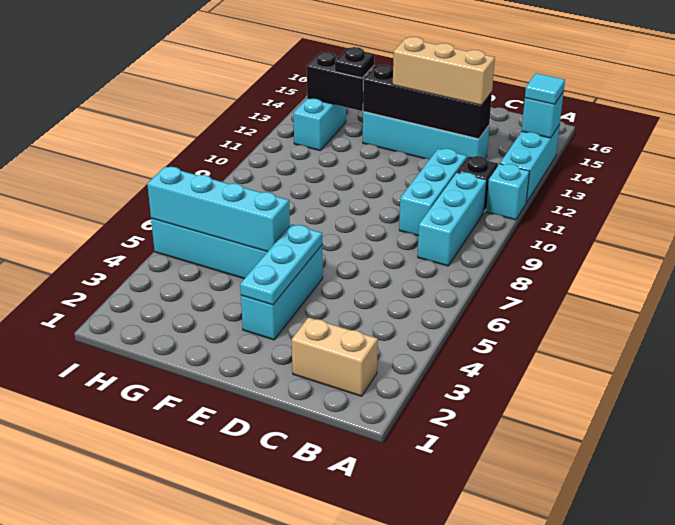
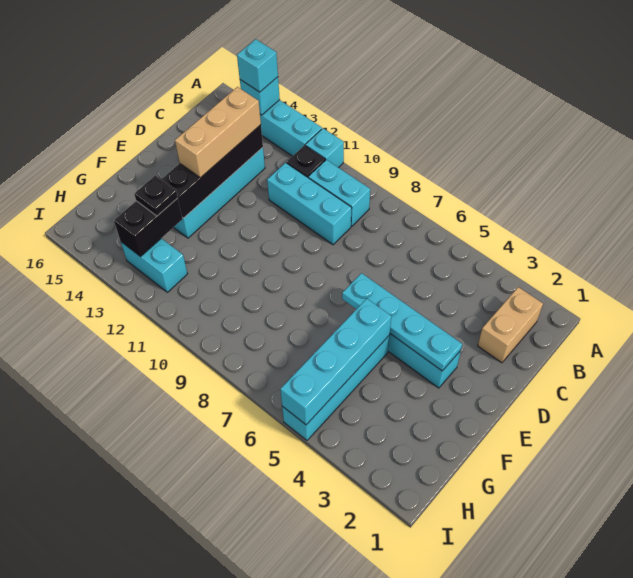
cyan tile A14 level 3 -> cyan brick A14 level 3
cyan brick B8:B10 level 1 -> cyan brick B9:B10 level 1
cyan plate E3:E5 level 2 -> cyan plate E3:E6 level 2

